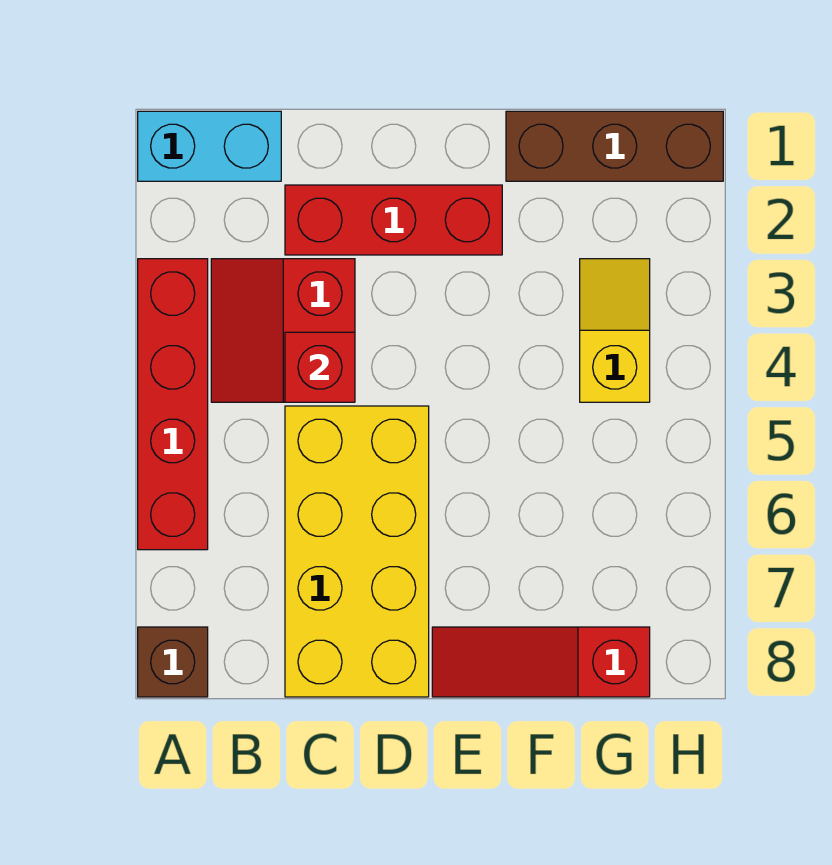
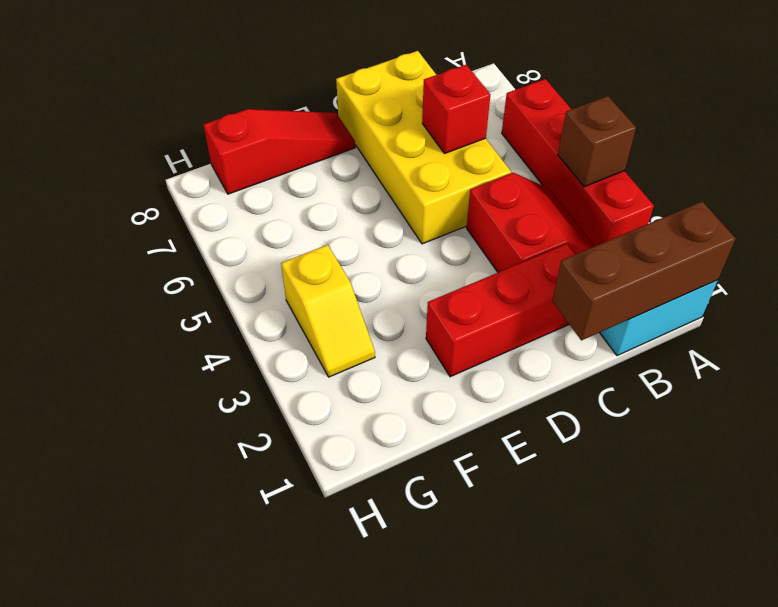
brown brick A8 level 1 -> brown brick A4 level 2
red brick C4 level 2 -> red brick C6 level 2
brown brick F1:H1 level 1 -> brown brick A1:C1 level 2

